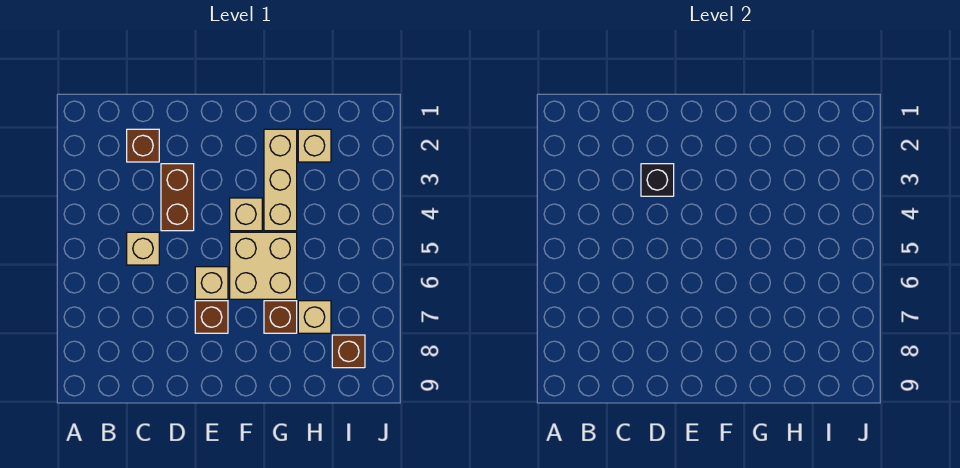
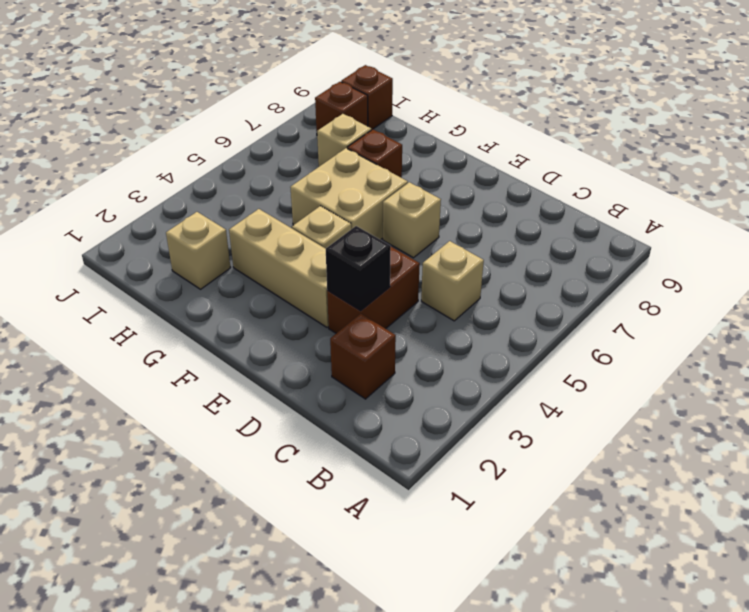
brown brick E7 level 1 -> brown brick I9 level 1
tan brick G2:G4 level 1 -> tan brick E3:G3 level 1

